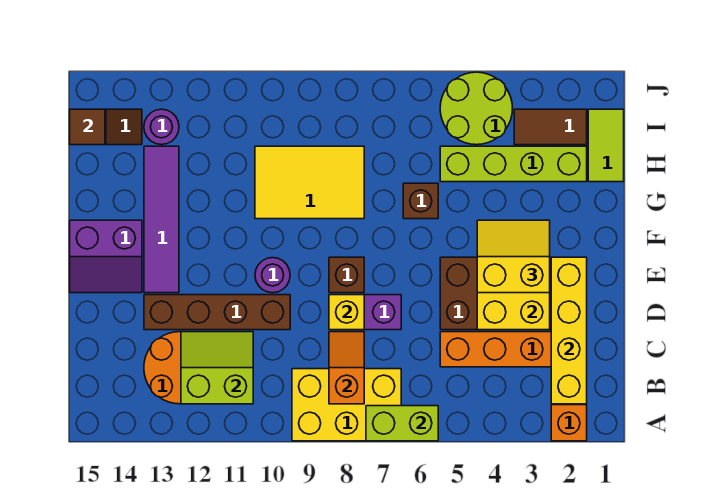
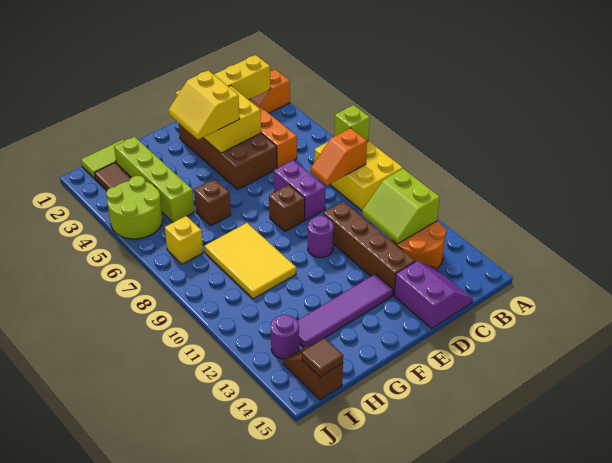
lime brick A6:A7 level 2 -> lime brick A7 level 2
yellow brick D8 level 2 -> yellow brick I7 level 1
purple slope E14:F15 level 1 top F -> purple slope C14:D15 level 1 top D

